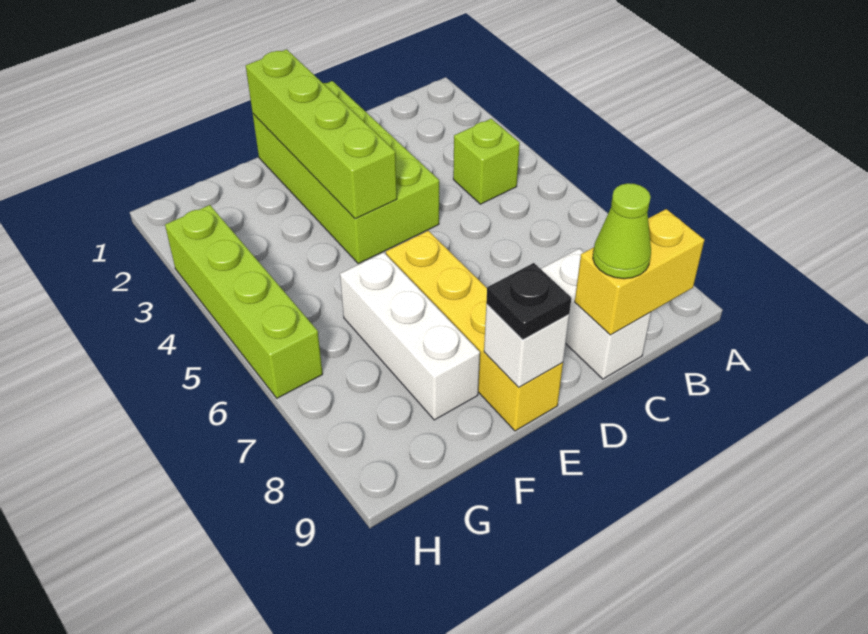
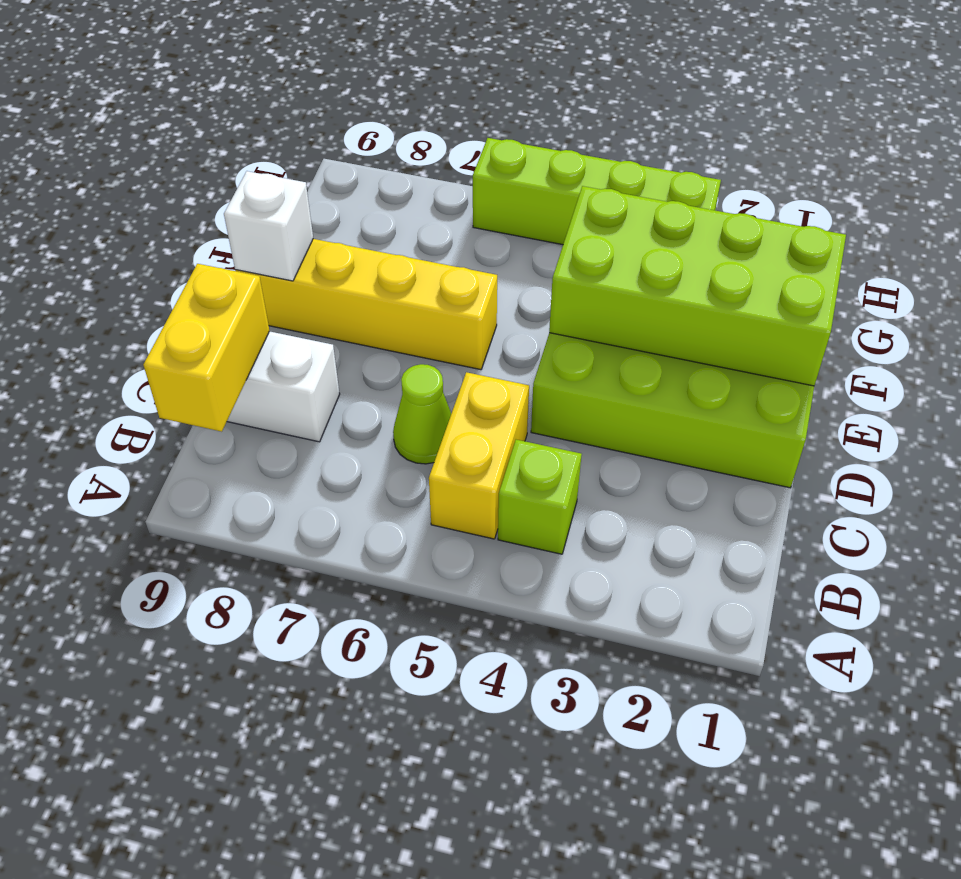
none -> yellow brick B5:C5 level 1
lime cone C9 level 3 -> lime cone C6 level 1
lime brick E1:E4 level 2 -> lime brick E1:F4 level 2
black plate E9 level 3 -> none
white brick F6:F8 level 1 -> none

